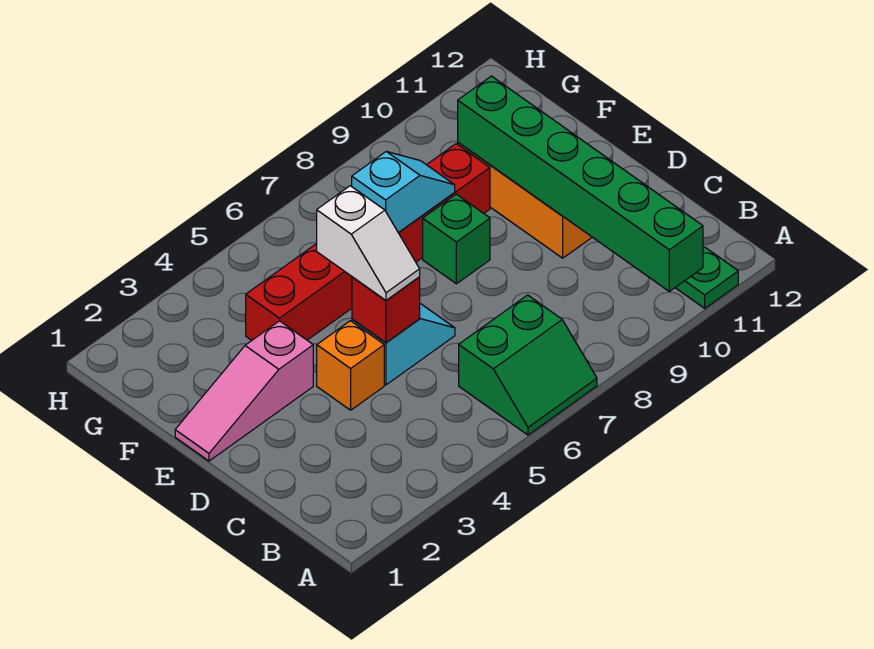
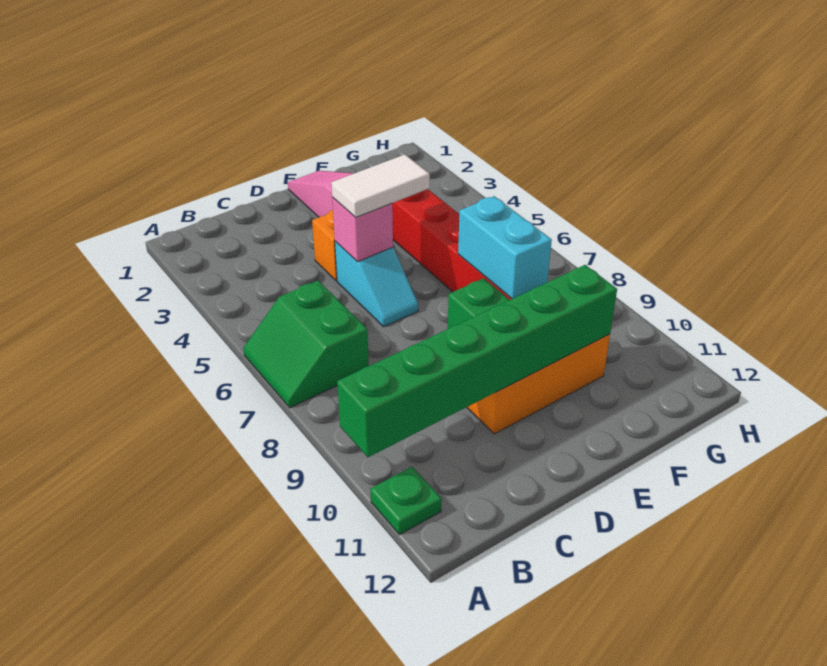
red brick D5 level 2 -> pink brick D5 level 2
white slope D5:E5 level 3 top E -> white tile D5:E5 level 3
cyan slope F7:F8 level 2 top 7 -> cyan brick F7:F8 level 2

